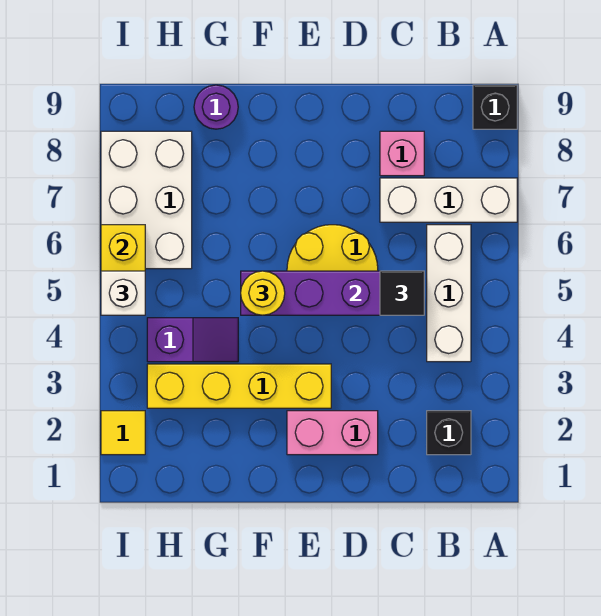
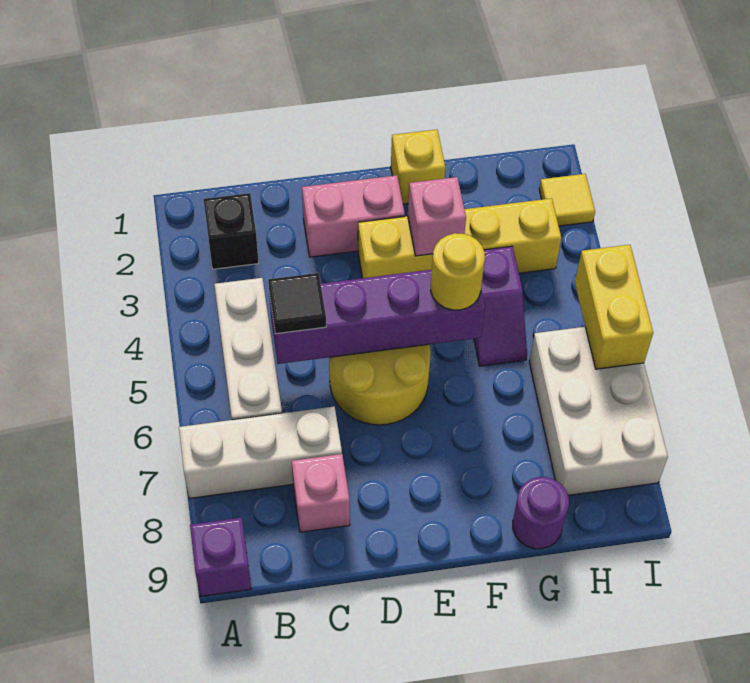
black brick A9 level 1 -> purple brick A9 level 1
none -> yellow brick F1 level 1
none -> pink brick F3 level 2
purple slope G4:H4 level 1 top H -> purple slope G4:G5 level 1 top 4
white brick I5 level 3 -> none

